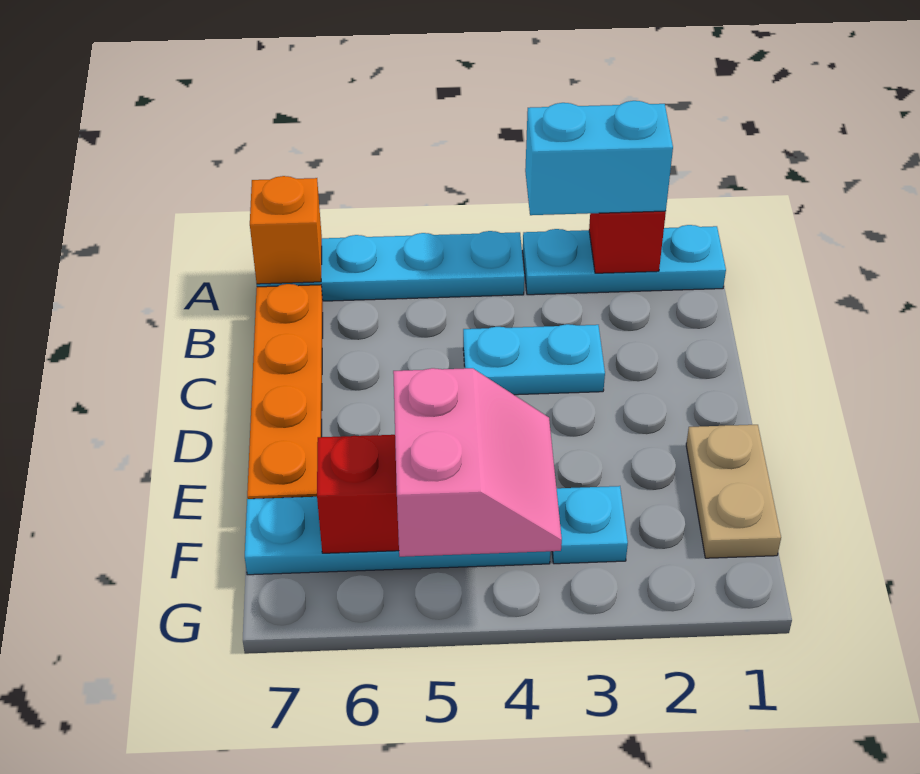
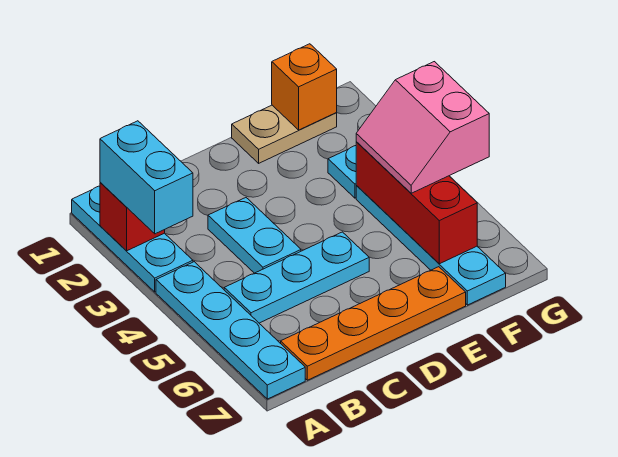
orange brick A7 level 2 -> orange brick F1 level 2
none -> cyan plate B5:D5 level 1
pink slope F4:G5 level 3 top 5 -> pink slope F4:G5 level 3 top G

